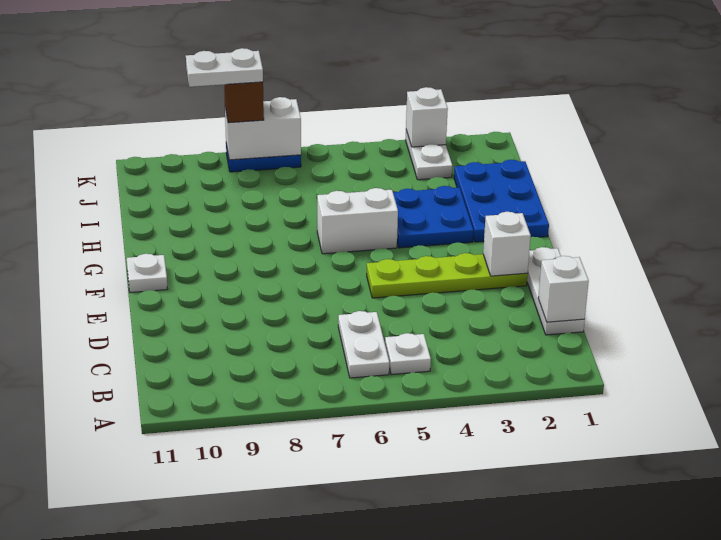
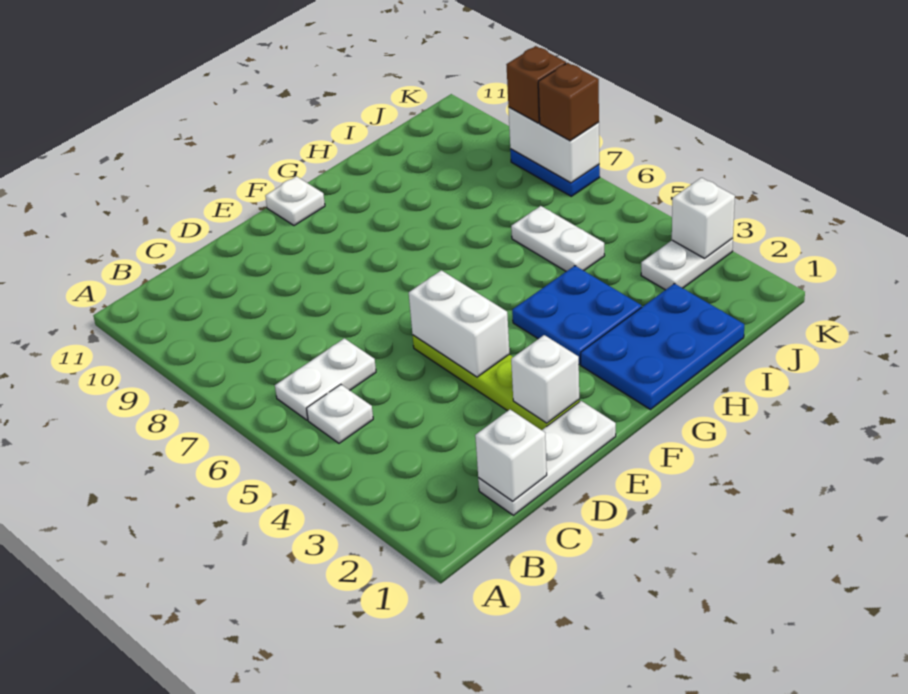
white brick G5:G6 level 1 -> white brick E4:E5 level 2
none -> brown brick K7 level 3
white plate K8:K9 level 4 -> white plate I5:I6 level 1

